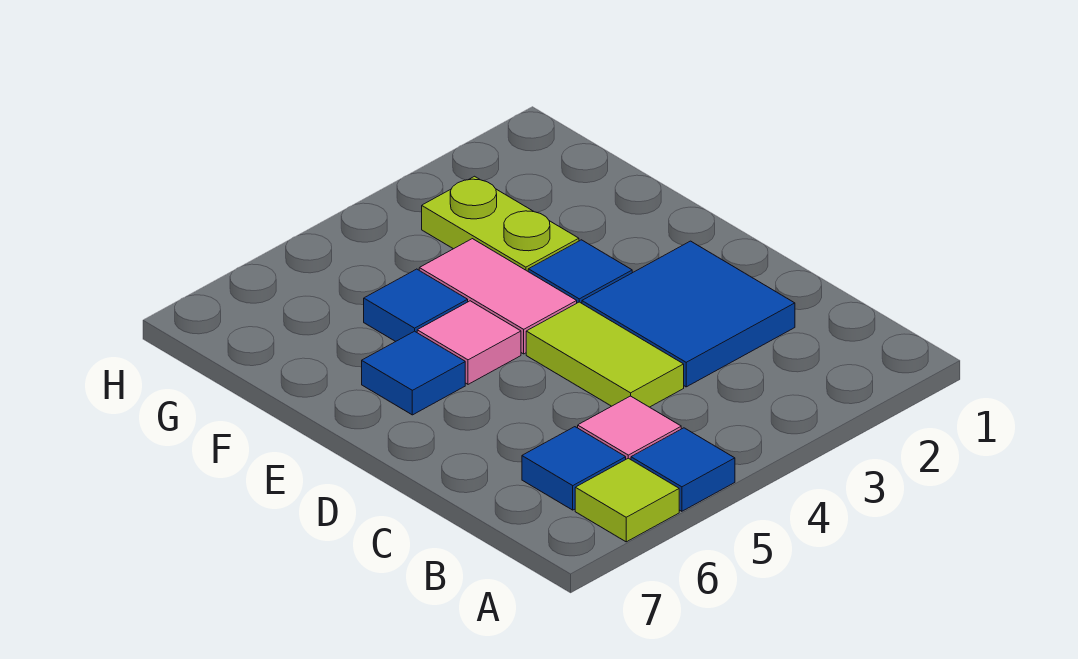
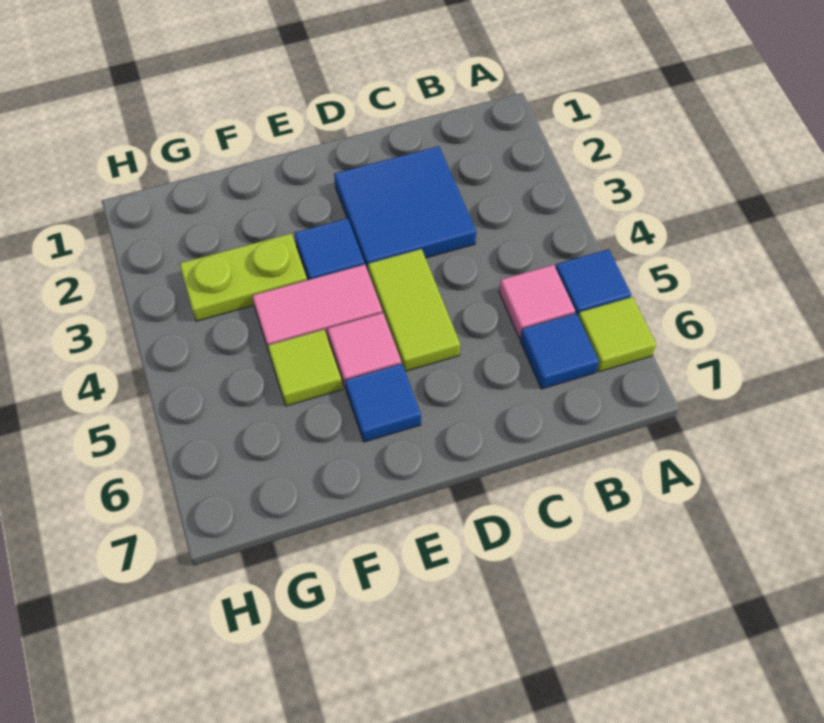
lime tile C4:D4 level 1 -> lime tile D4:D5 level 1
blue tile F5 level 1 -> lime tile F5 level 1

